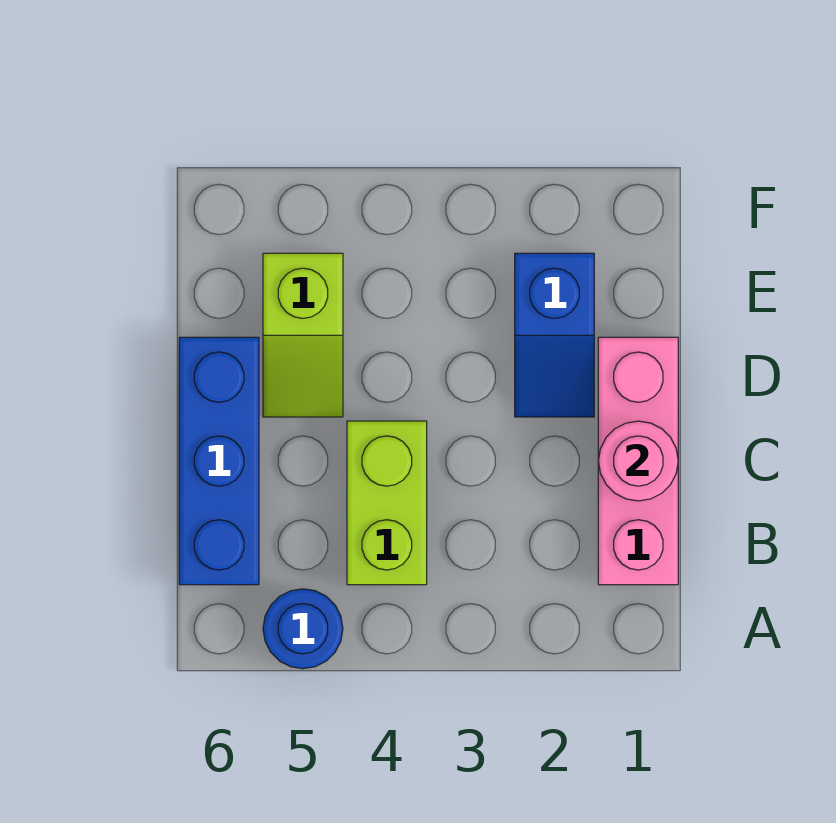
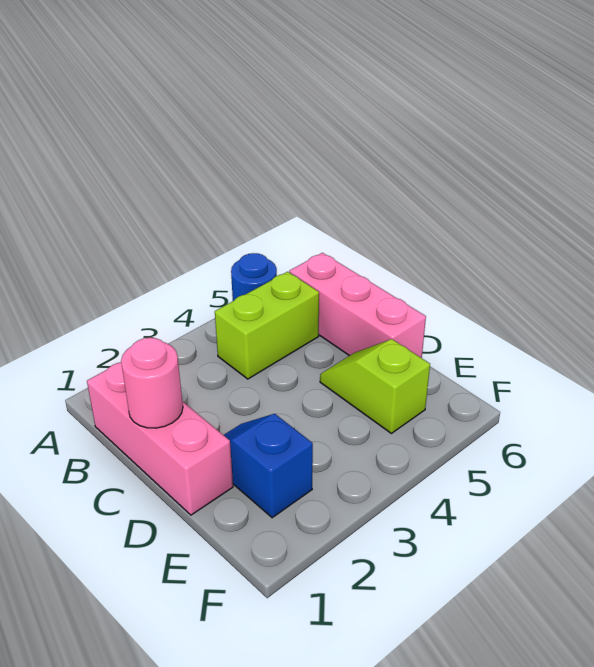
lime brick B4:C4 level 1 -> lime brick B4:B5 level 1
blue brick B6:D6 level 1 -> pink brick B6:D6 level 1

